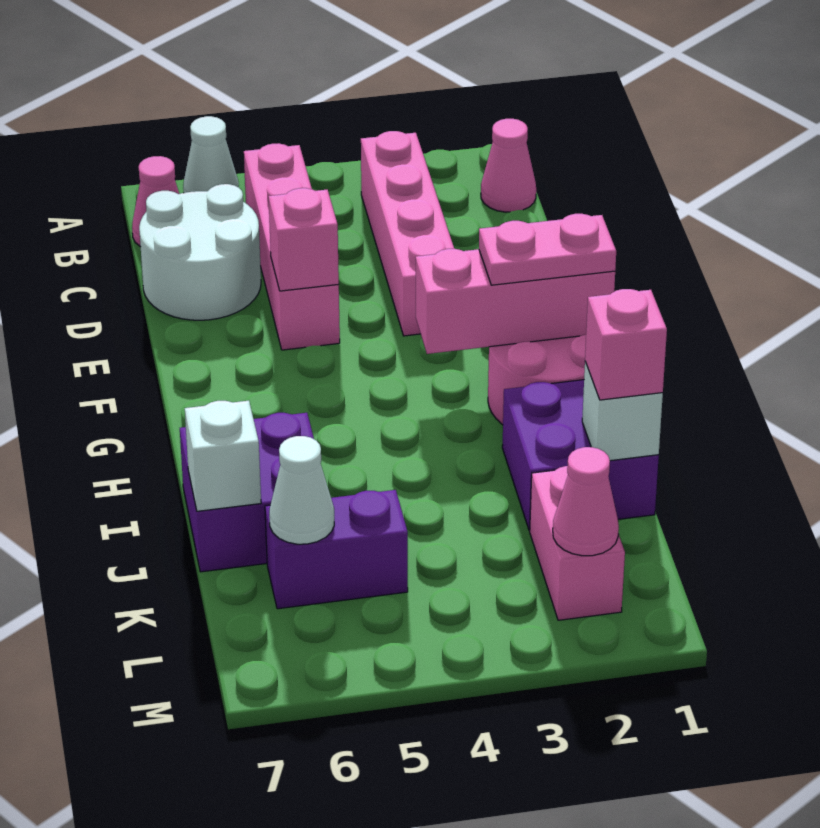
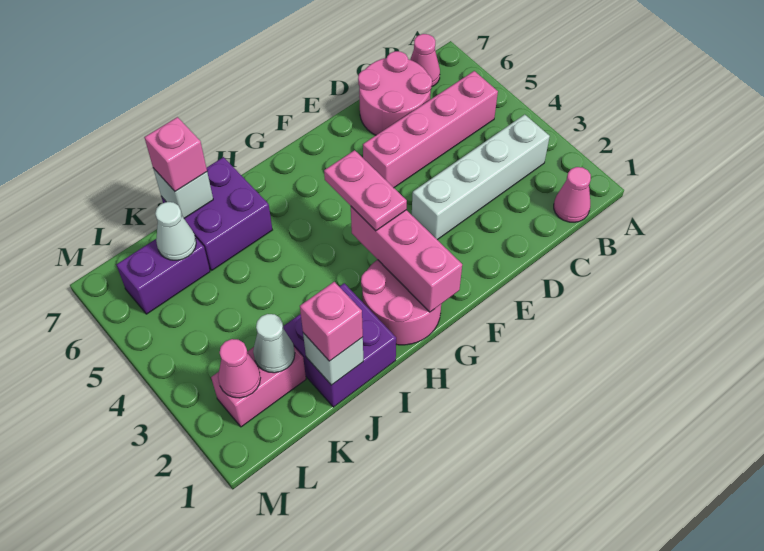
white cone A6 level 1 -> white cone K2 level 2
pink brick B3:E3 level 1 -> white brick B3:E3 level 1
white round brick C6:D7 level 1 -> pink round brick C6:D7 level 1
pink brick E5 level 2 -> pink brick J7 level 3
pink plate G1:G2 level 3 -> pink plate G3:G4 level 3
purple brick K5:K6 level 1 -> purple brick K6:L6 level 1

